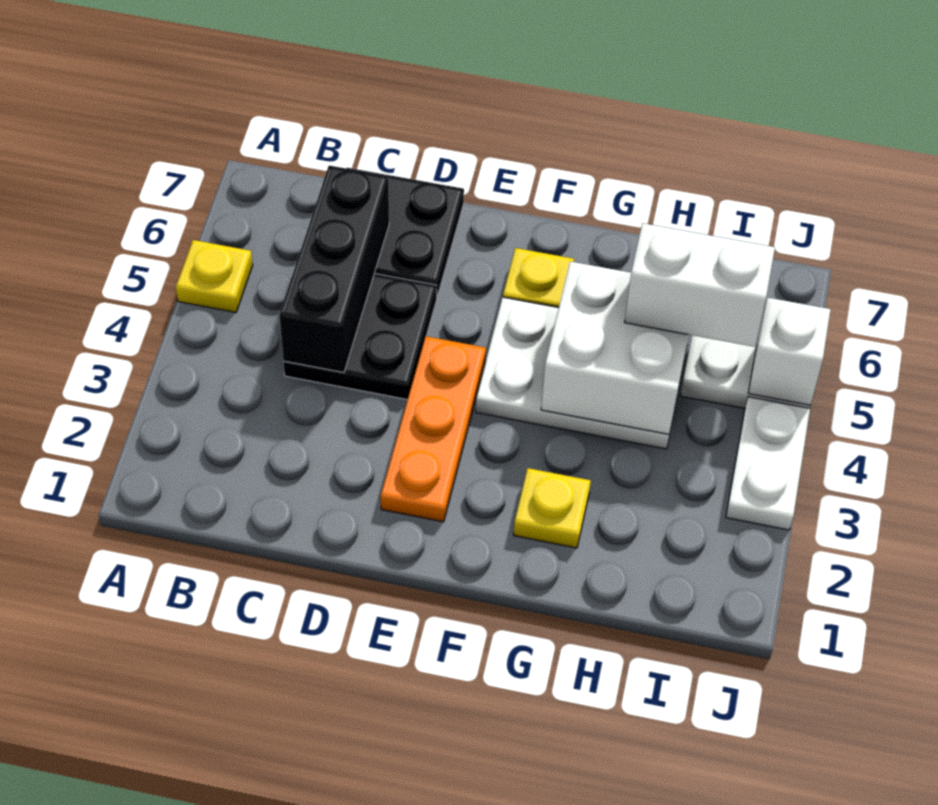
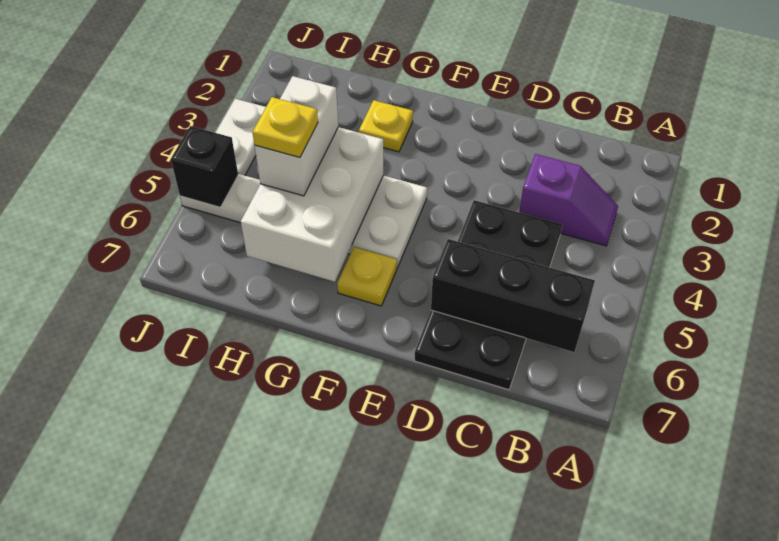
yellow plate A5 level 1 -> yellow plate H5 level 4
none -> purple slope B3:C3 level 1 top C
black brick C4:C6 level 2 -> black brick B6:D6 level 2
orange plate E2:E4 level 1 -> none
white brick G4:H5 level 2 -> white brick G4:H6 level 2
white brick H5:I5 level 3 -> white brick H4:H5 level 3
white brick J5 level 2 -> black brick J5 level 2

